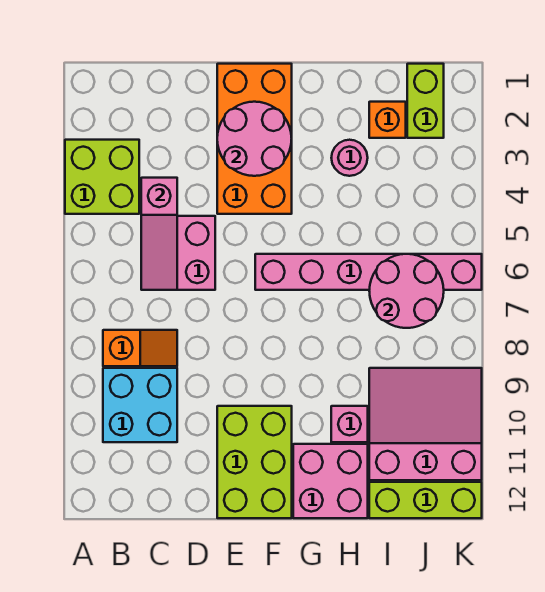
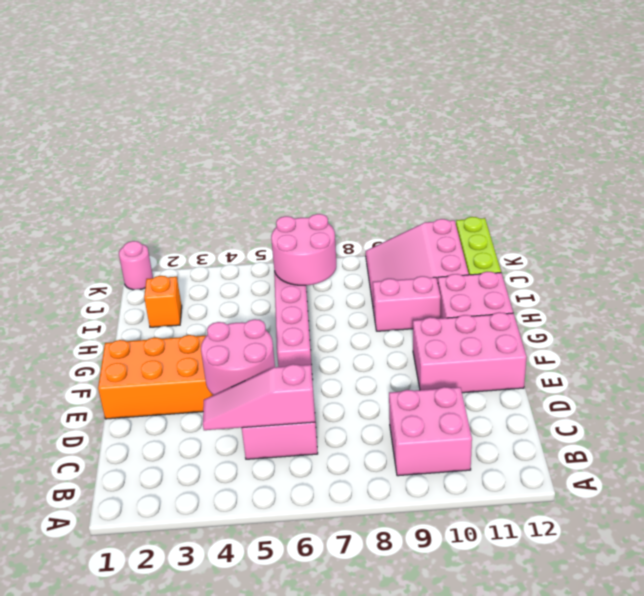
lime brick A3:B4 level 1 -> none
orange slope B8:C8 level 1 top B -> none
cyan brick B9:C10 level 1 -> pink brick B9:C10 level 1
pink slope C4:C6 level 2 top 4 -> pink slope C4:C6 level 2 top 6
pink round brick E2:F3 level 2 -> pink round brick D4:E5 level 2
lime brick E10:F12 level 1 -> pink brick E10:F12 level 1
pink round brick H3 level 1 -> pink round brick K1 level 1
pink brick H10 level 1 -> pink brick H9:H10 level 1
lime brick J1:J2 level 1 -> none

